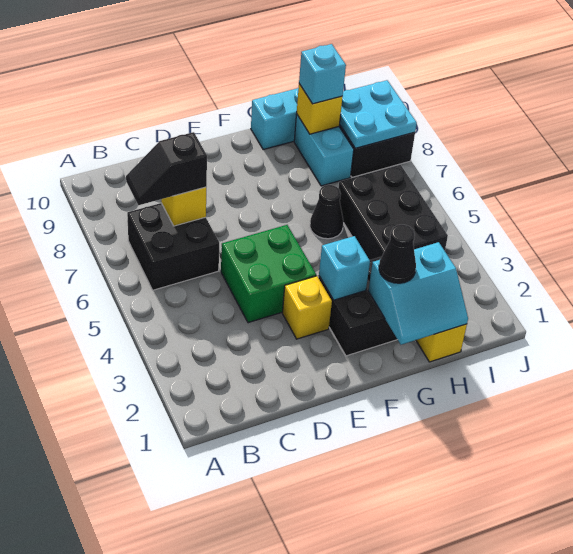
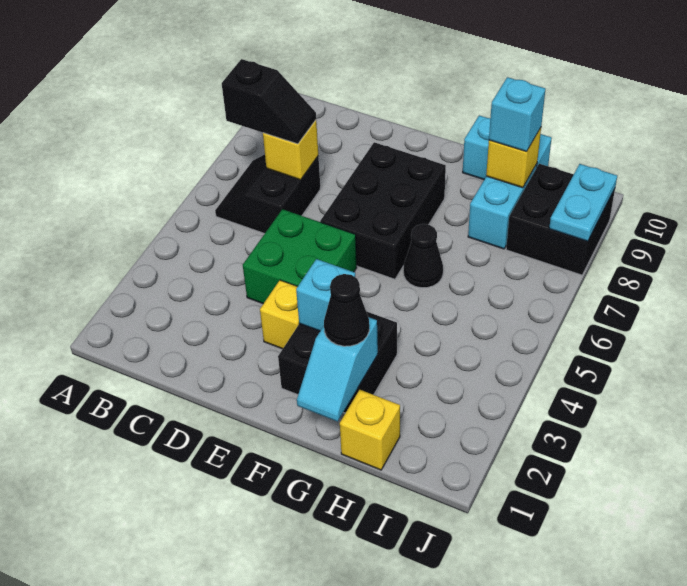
black brick B6:C7 level 1 -> black slope B6:C7 level 1 top C
black slope B7:C7 level 3 top C -> black slope B7:C7 level 3 top B
cyan slope G1:H2 level 2 top 2 -> cyan slope G1:G2 level 2 top 2
black brick H4:I6 level 1 -> black brick E6:F8 level 1
cyan plate I8:J9 level 2 -> cyan plate J8:J9 level 2

